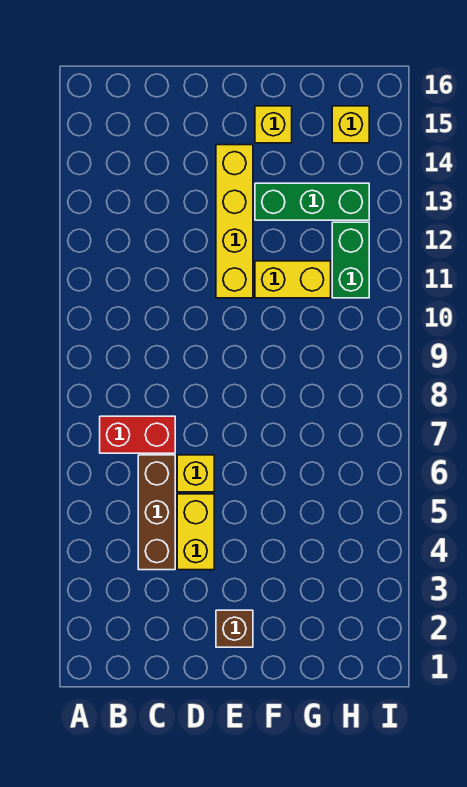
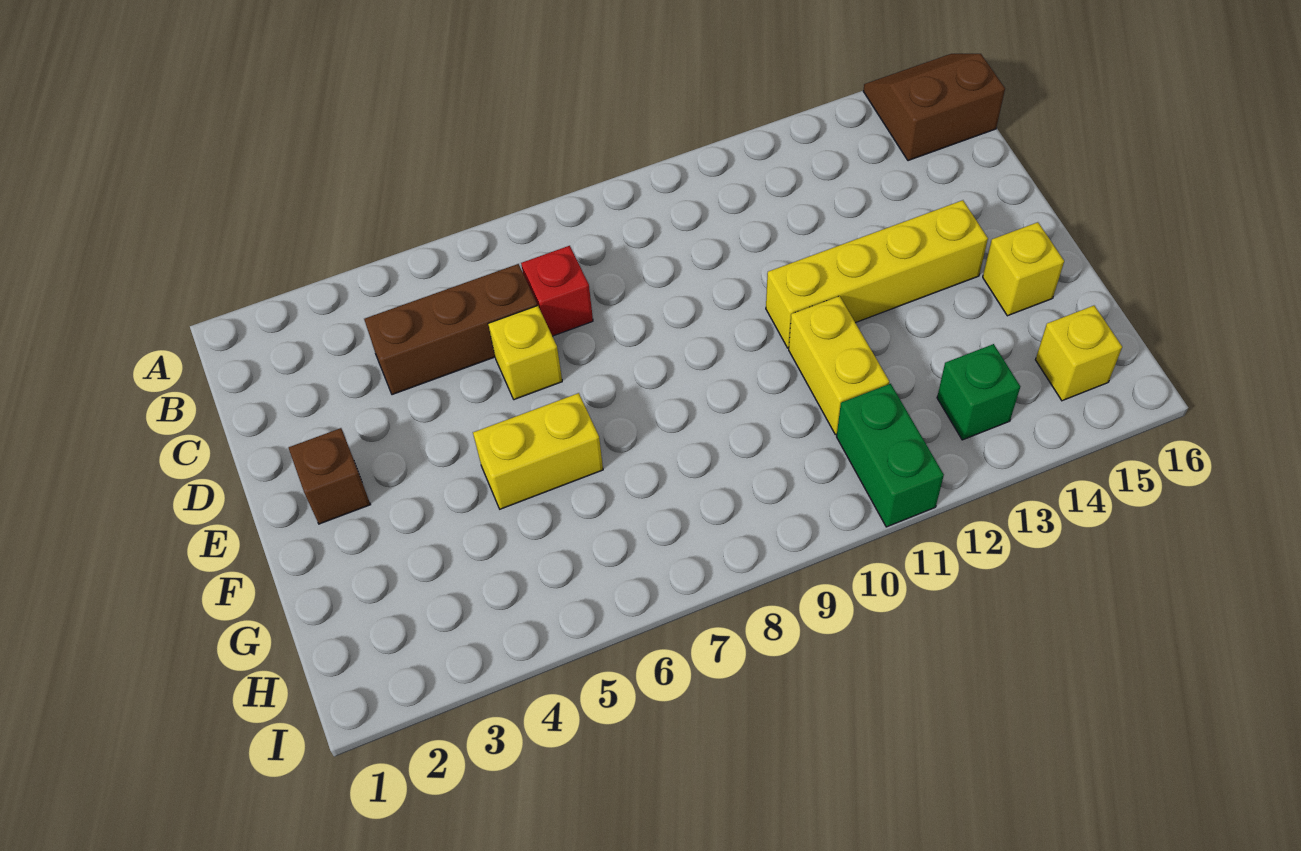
none -> brown slope A15:B16 level 1 top B
red brick B7:C7 level 1 -> red brick C7 level 1
yellow brick D4:D5 level 1 -> yellow brick F5:F6 level 1
green brick F13:H13 level 1 -> green brick H13 level 1
green brick H11:H12 level 1 -> green brick H11:I11 level 1

